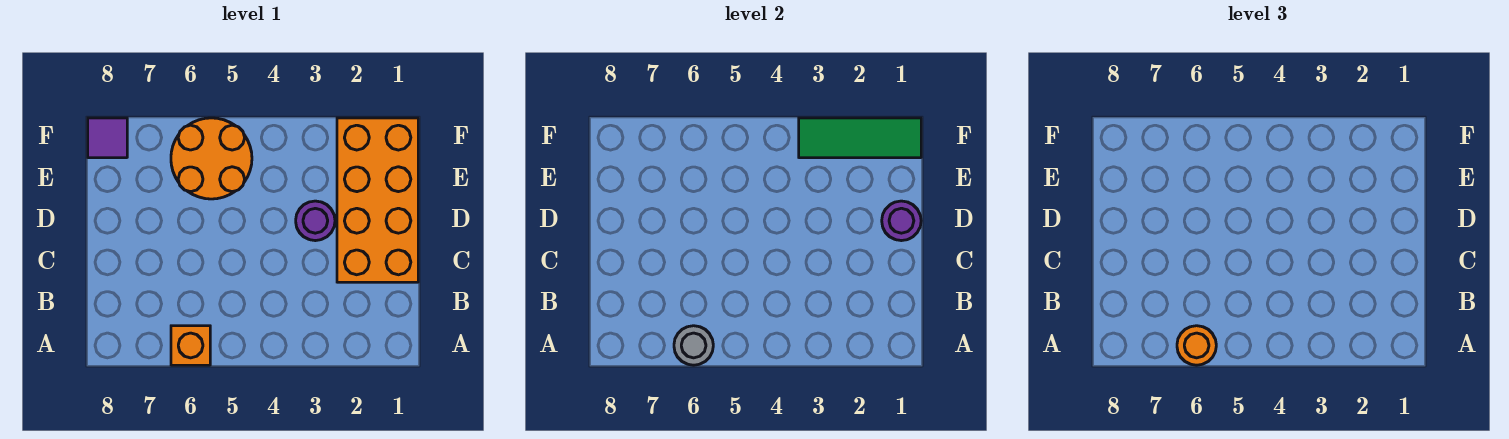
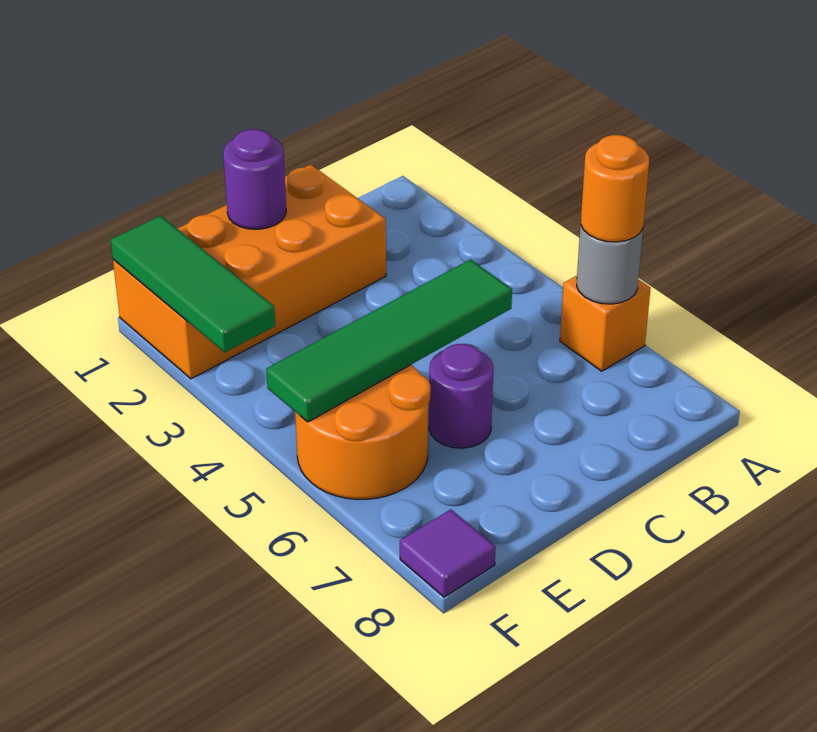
none -> green tile C5:F5 level 2
purple round brick D3 level 1 -> purple round brick D6 level 1

